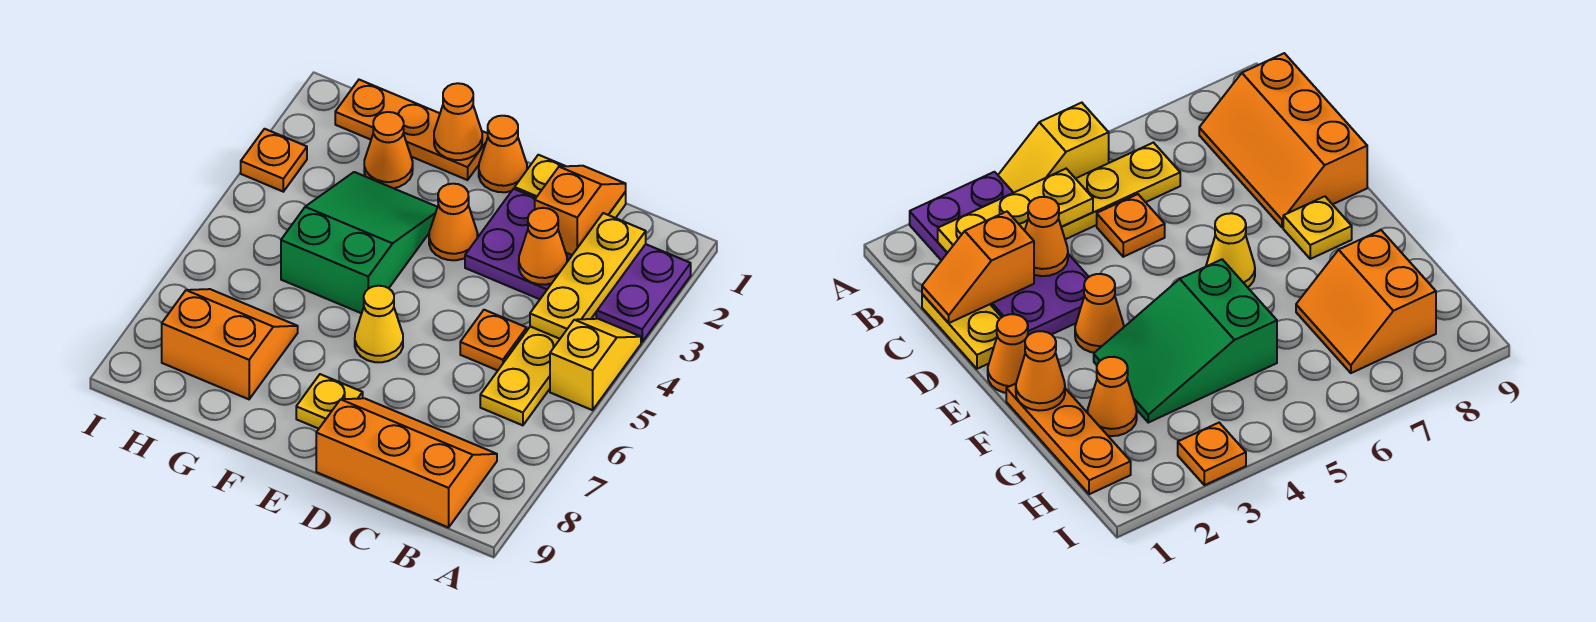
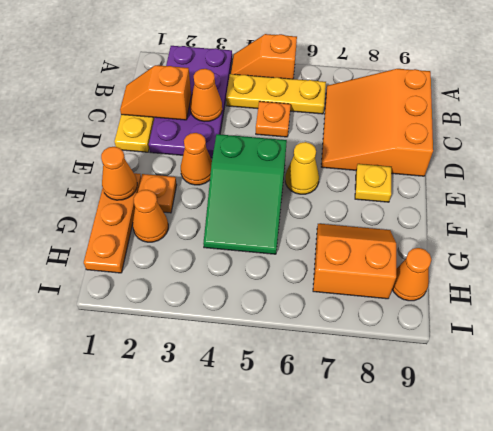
yellow slope A4:A5 level 1 top 5 -> orange slope A4:A5 level 1 top 5
yellow plate B2:B4 level 2 -> none
orange slope B8:D9 level 1 top 9 -> orange slope B7:D9 level 1 top 9
orange cone E1 level 1 -> orange cone H9 level 1
green slope F3:G5 level 1 top 5 -> green slope E4:G5 level 1 top E
orange slope G7:H8 level 1 top 8 -> orange slope G7:H8 level 1 top H
orange plate I3 level 1 -> orange plate F2 level 1

